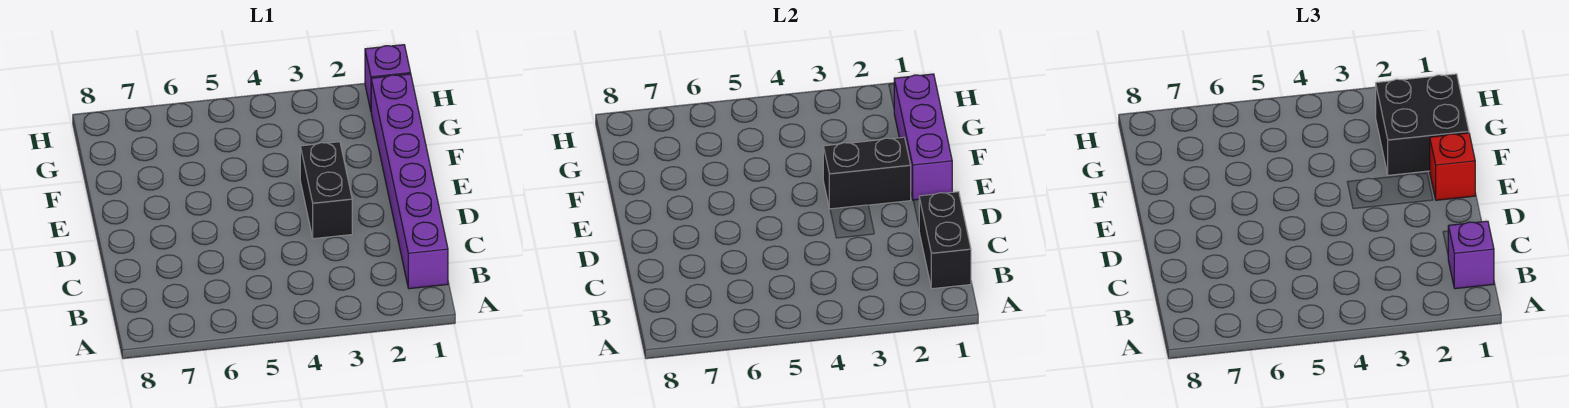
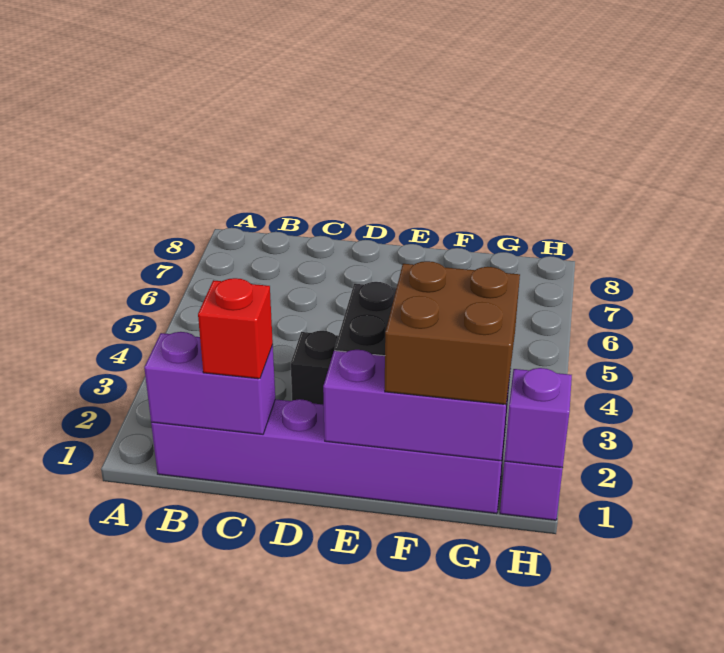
black brick B1:C1 level 2 -> purple brick B1:C1 level 2
purple brick B1 level 3 -> purple brick H1 level 2
red brick E1 level 3 -> red brick C1 level 3
black brick F1:G2 level 3 -> brown brick F1:G2 level 3

